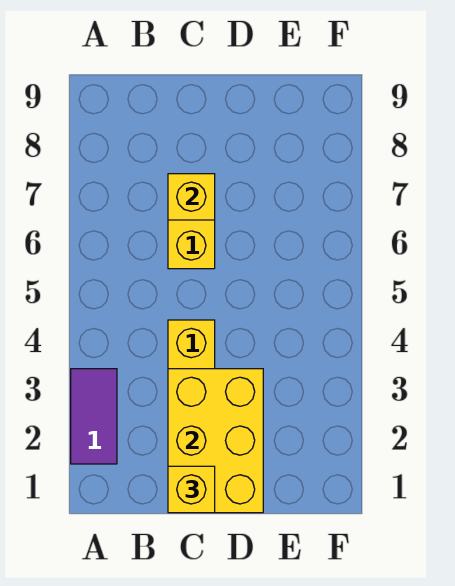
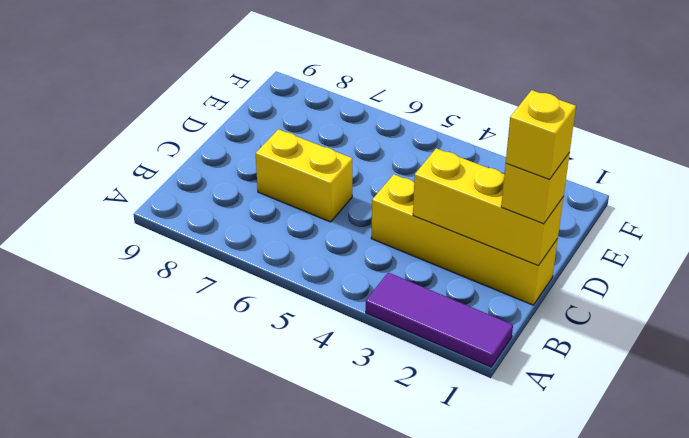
purple tile A2:A3 level 1 -> purple tile A1:A3 level 1
yellow brick C1:D3 level 2 -> yellow brick C1:C3 level 2
yellow brick C7 level 2 -> yellow brick C1 level 4

